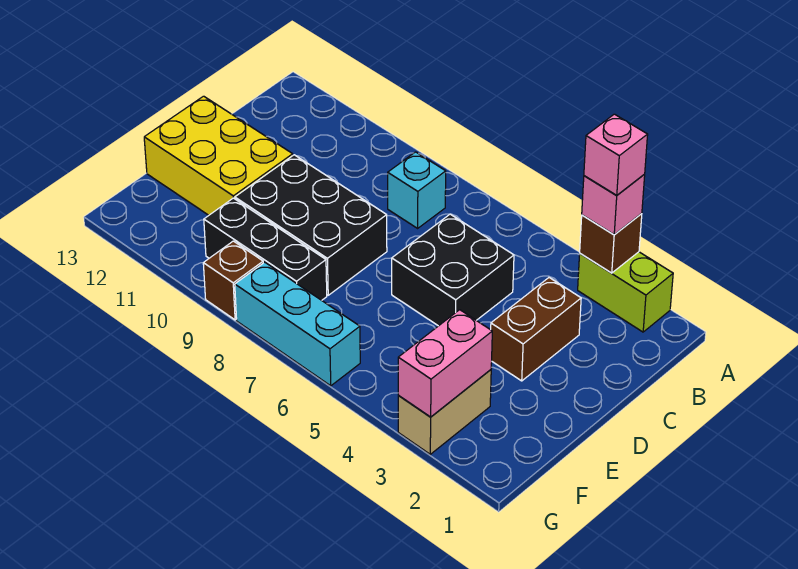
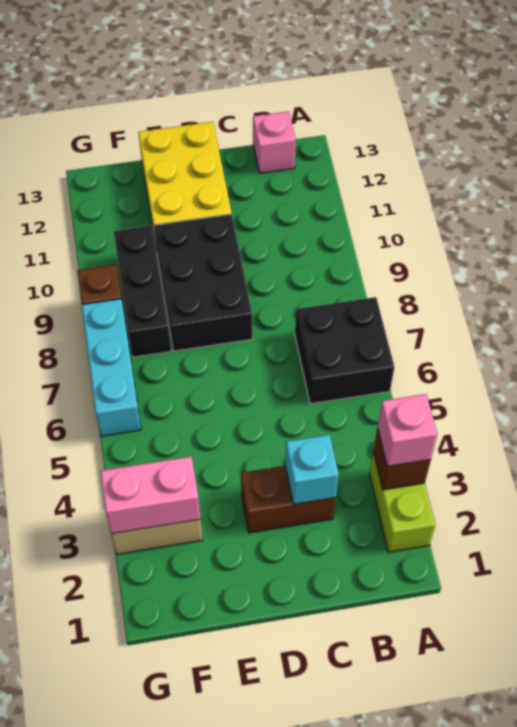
pink brick A3 level 4 -> pink brick B13 level 1
cyan brick B8 level 1 -> cyan brick C3 level 2
black brick C5:D6 level 1 -> black brick A6:B7 level 1

